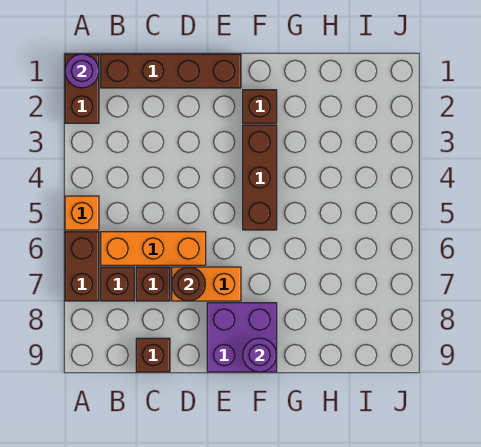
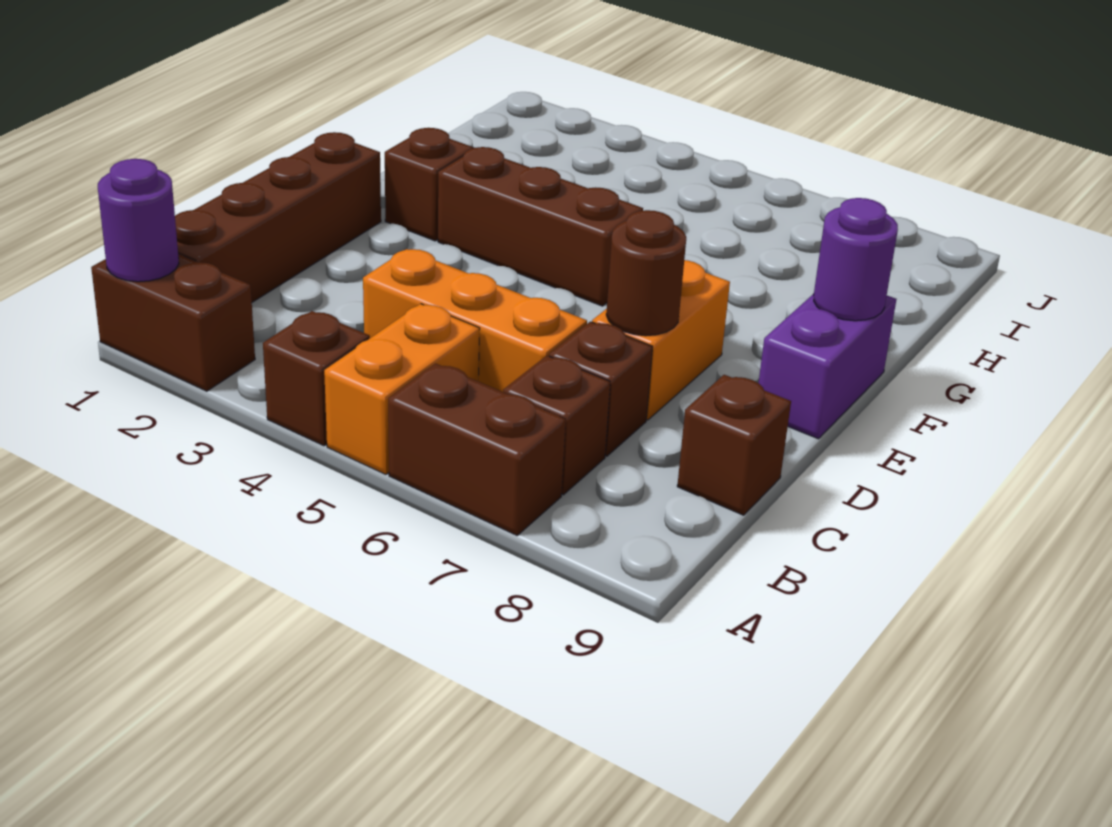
none -> brown brick A4 level 1
orange brick A5 level 1 -> orange brick A5:B5 level 1
orange brick B6:D6 level 1 -> orange brick C4:C6 level 1
purple brick E8:F9 level 1 -> purple brick E9:F9 level 1

